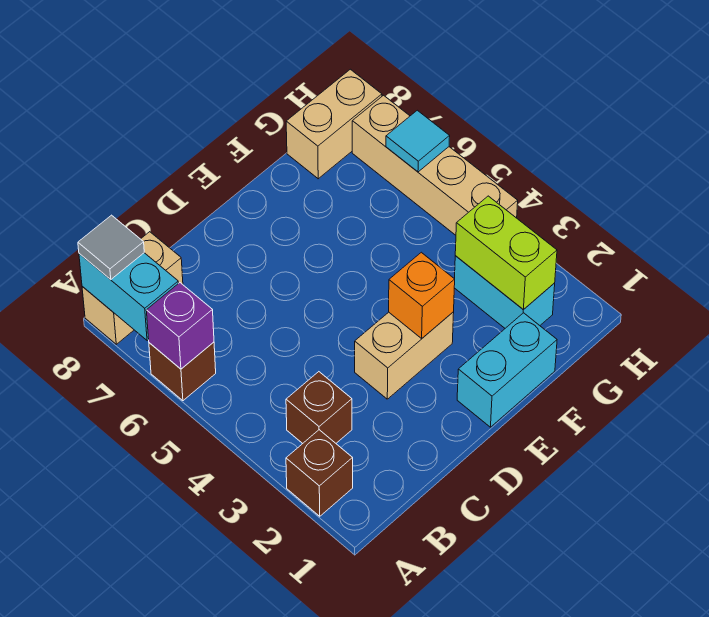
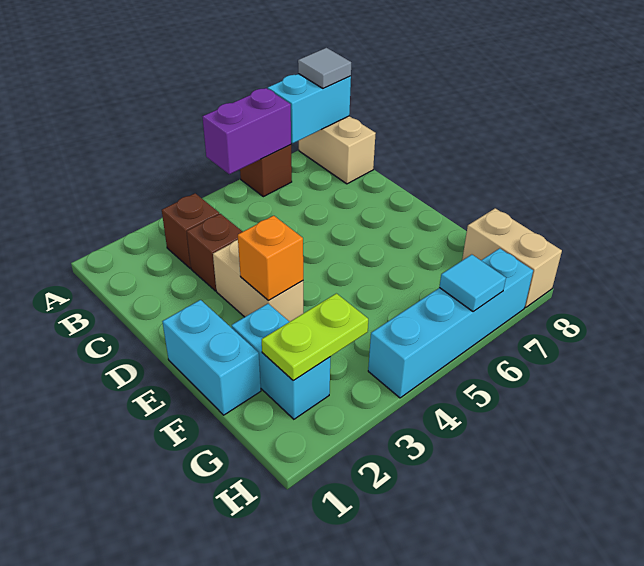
brown brick A2 level 1 -> brown brick C3 level 1
purple brick A6 level 2 -> purple brick A5:A6 level 2
cyan brick G2:G3 level 1 -> cyan brick F2:G2 level 1
lime brick G2:G3 level 2 -> lime plate G2:G3 level 2
tan brick H4:H7 level 1 -> cyan brick H4:H7 level 1

